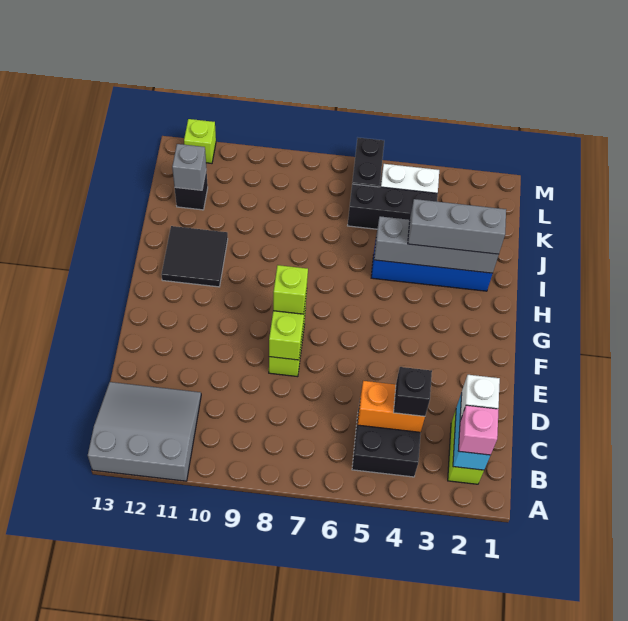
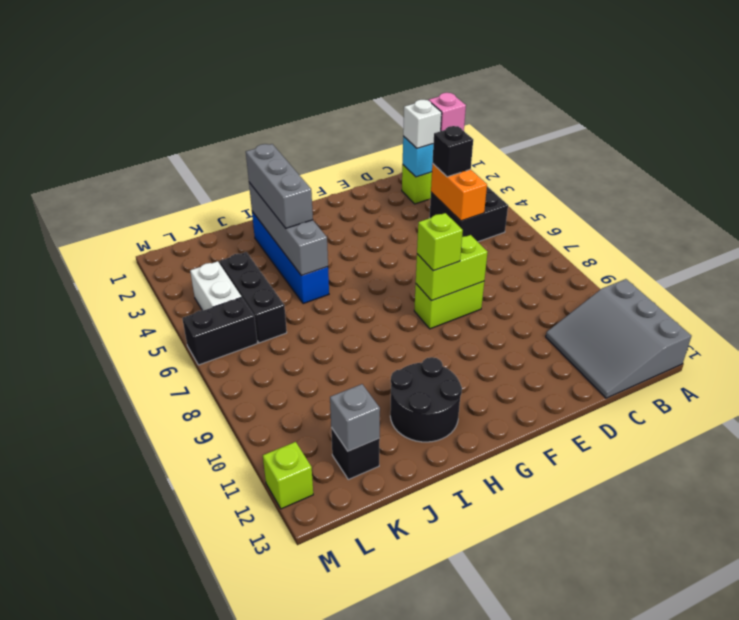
black tile H11:I12 level 1 -> black round brick H11:I12 level 1

